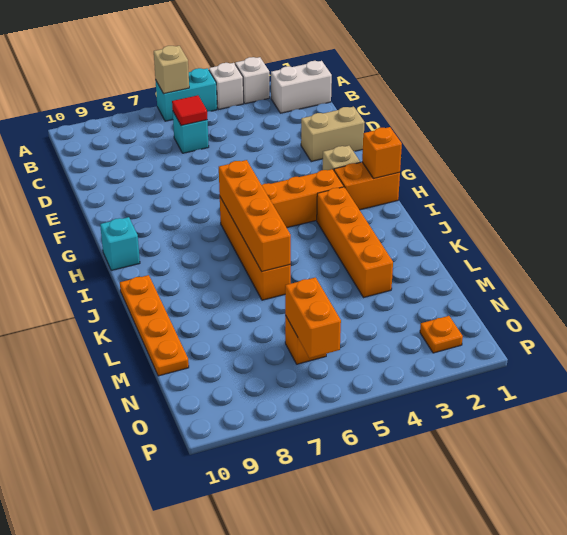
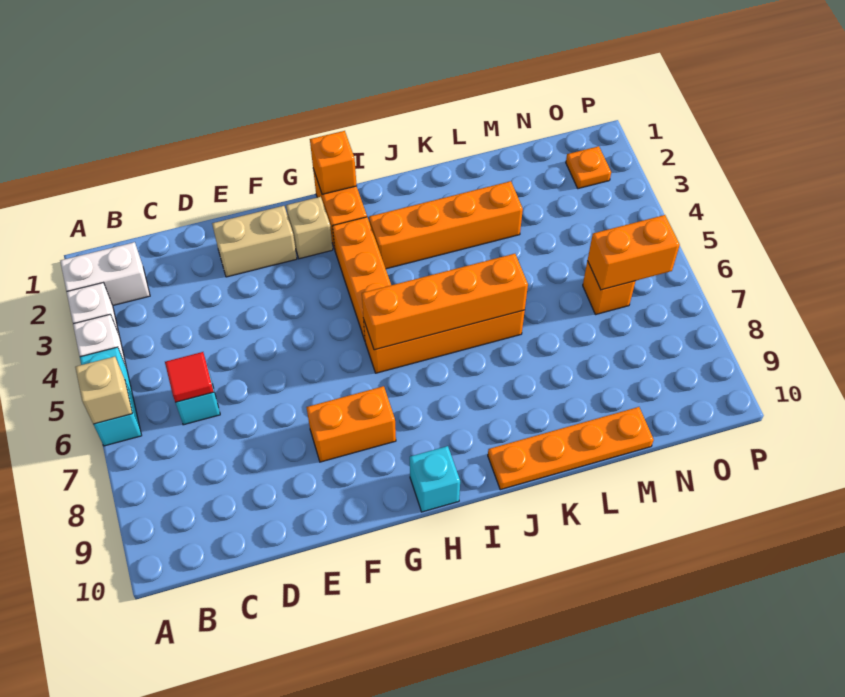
white brick B1:B2 level 1 -> white brick A2:B2 level 1
tan brick E1:E2 level 1 -> tan brick E2:F2 level 1
none -> orange brick F8:G8 level 1

